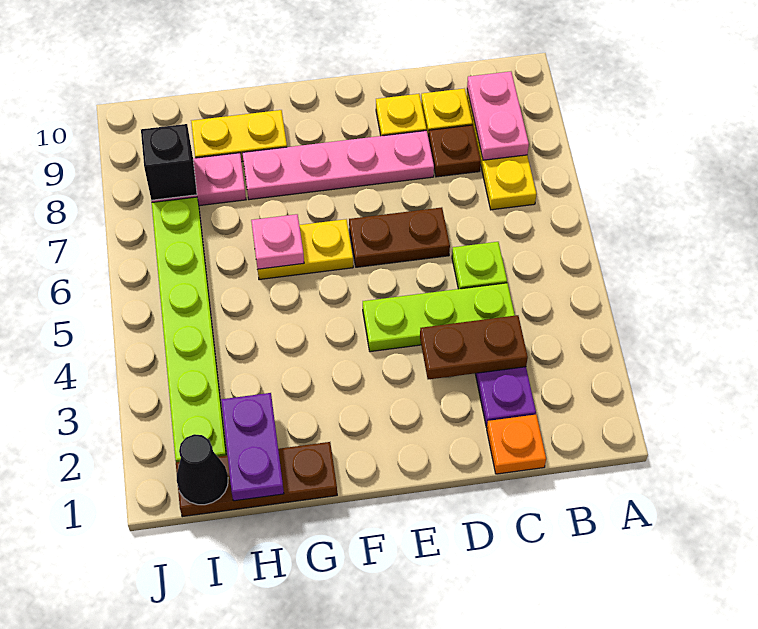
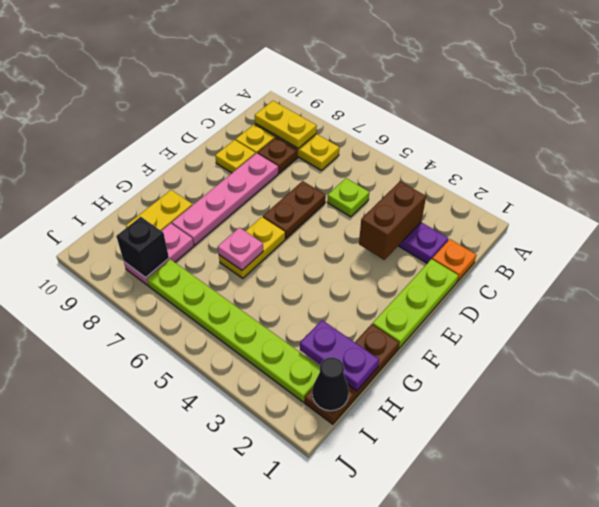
pink plate B8:B9 level 2 -> yellow plate B8:B9 level 2
brown plate C3:D3 level 2 -> brown brick C3:D3 level 2
lime plate C4:E4 level 1 -> lime plate D1:F1 level 1

